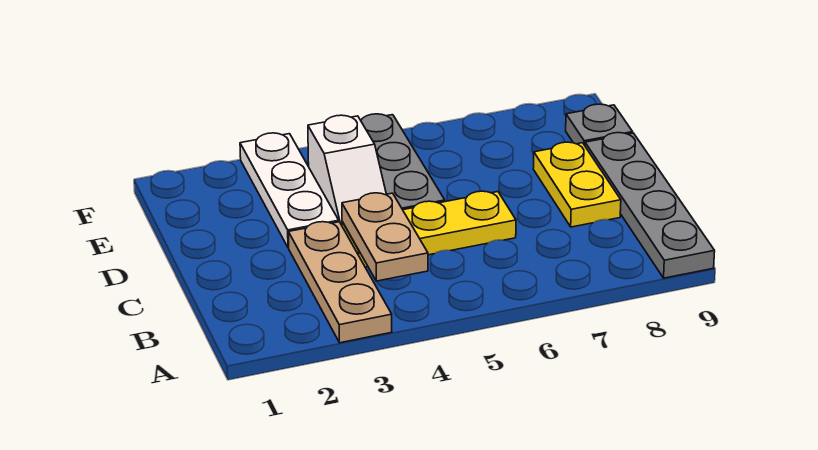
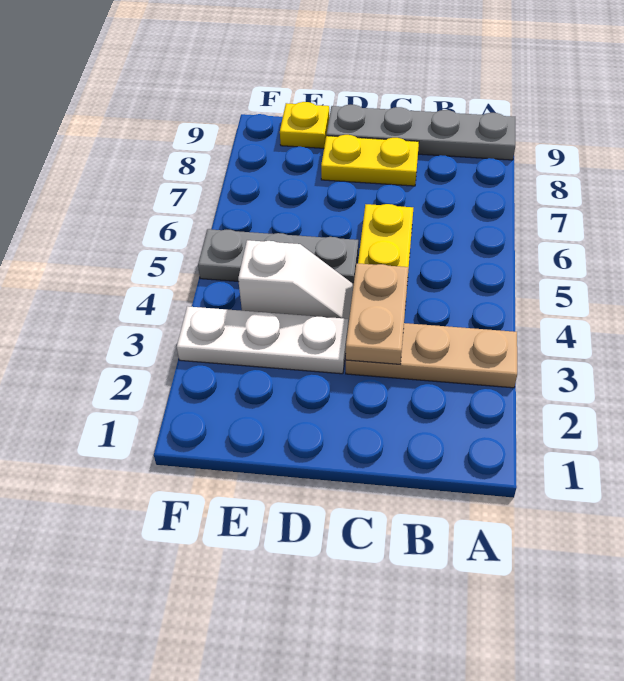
tan plate B4:C4 level 2 -> tan plate C3:C4 level 2
grey plate E9 level 1 -> yellow plate E9 level 1

